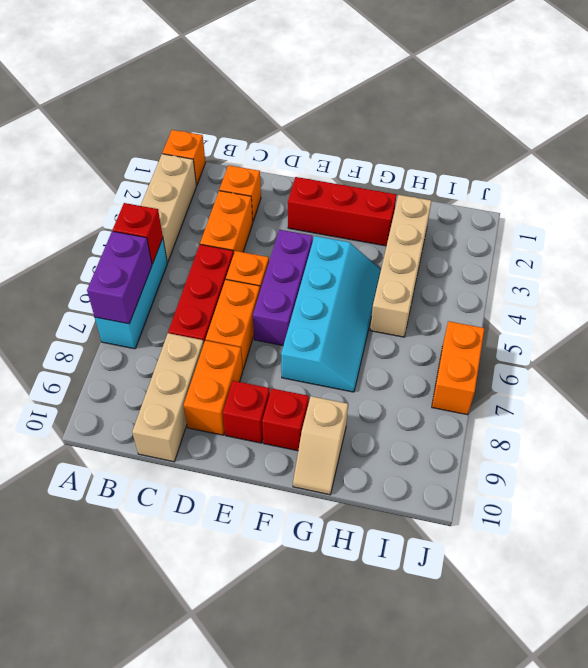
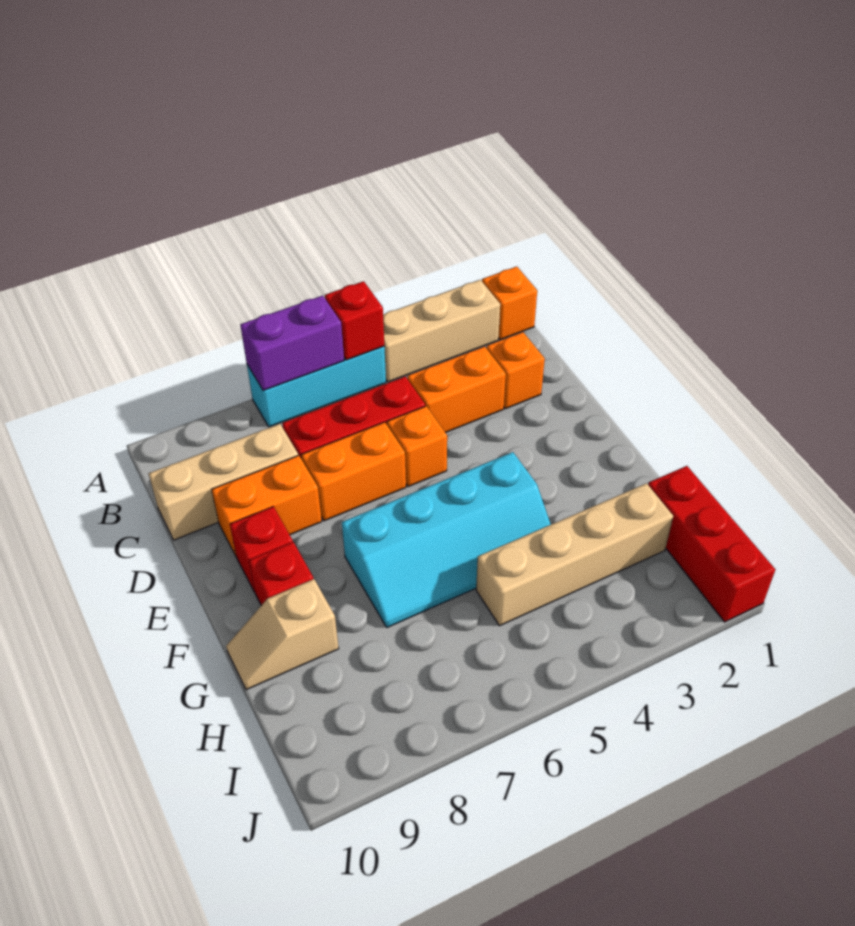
red brick E2:G2 level 1 -> red brick H1:J1 level 1
purple brick E4:E6 level 1 -> none
orange brick J6:J7 level 1 -> none

